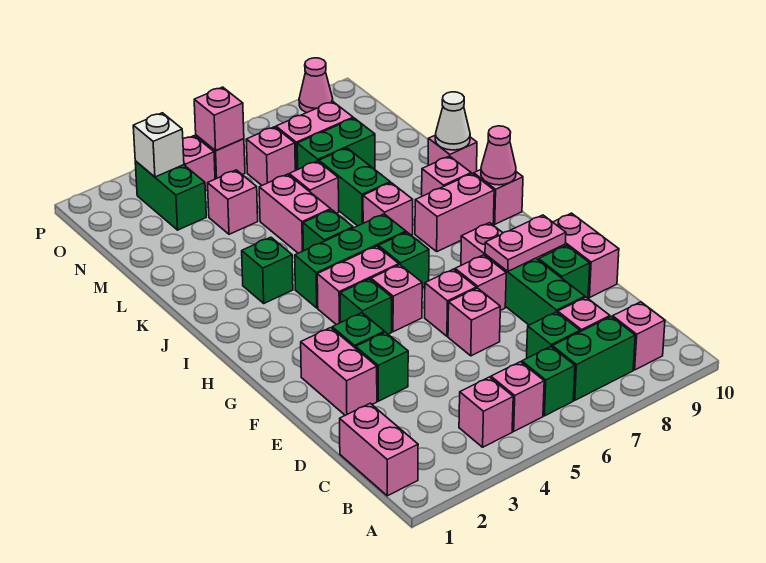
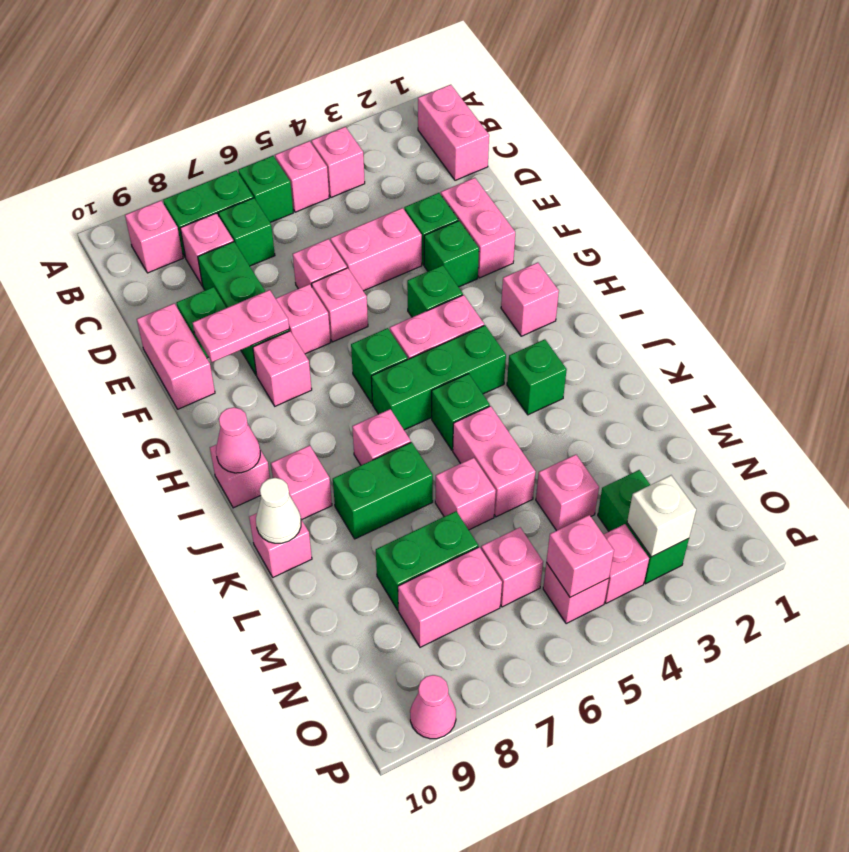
pink brick G5 level 1 -> pink brick H2 level 1
pink brick I8:I9 level 1 -> pink brick E4:E5 level 1
green brick K7:L7 level 1 -> green brick K7:K8 level 1

